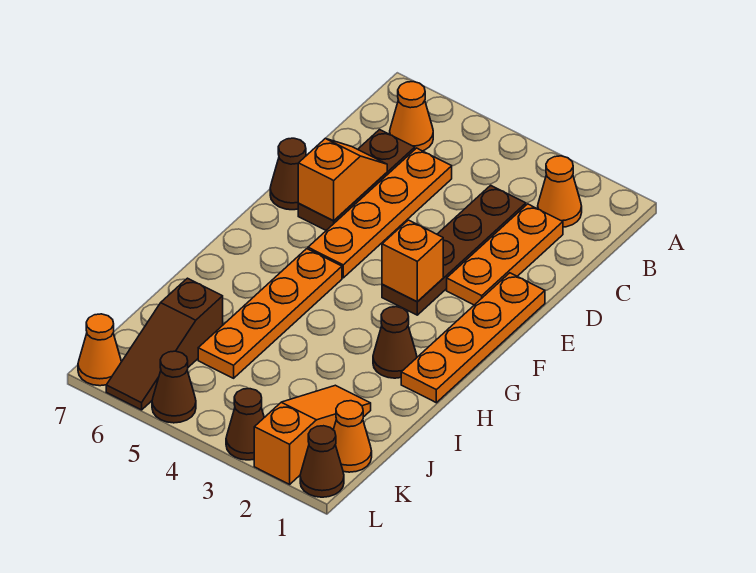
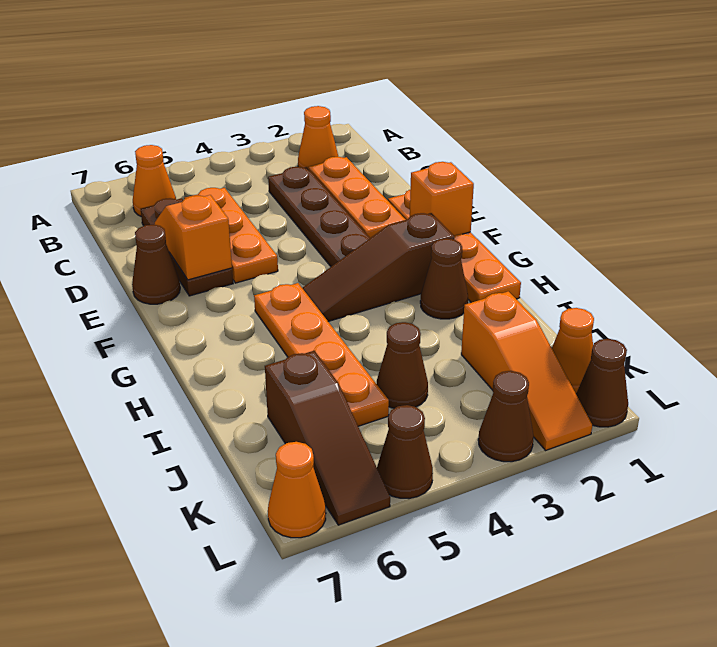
orange plate C5:F5 level 1 -> orange plate C5:E5 level 1
orange brick F3 level 2 -> orange brick F1 level 2
none -> brown slope G2:G4 level 1 top 2
orange slope J2:L2 level 1 top L -> orange slope J2:L2 level 1 top J
none -> brown cone J4 level 1

